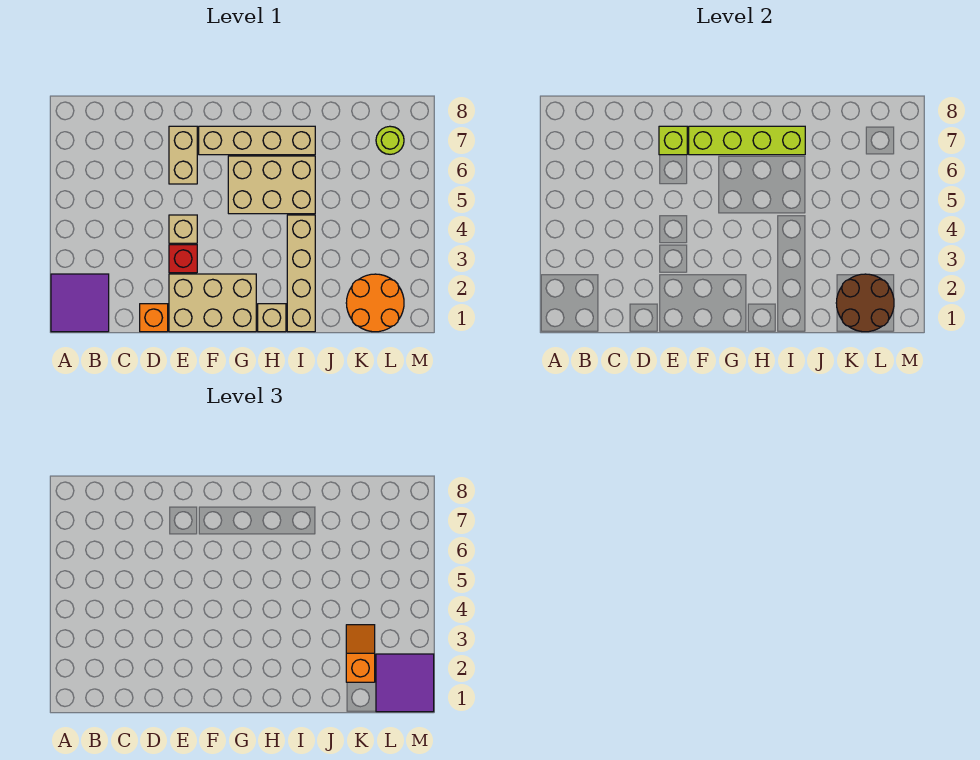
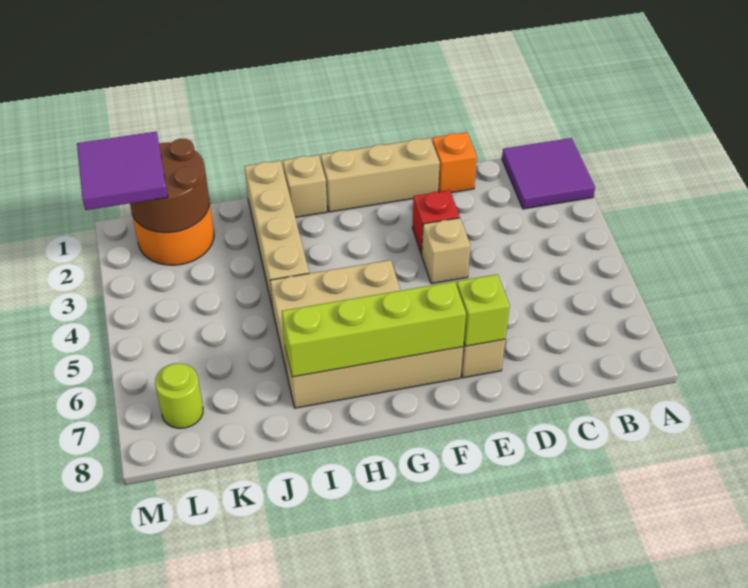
tan brick E1:G2 level 1 -> tan brick E1:G1 level 1
orange slope K2:K3 level 3 top 2 -> none

